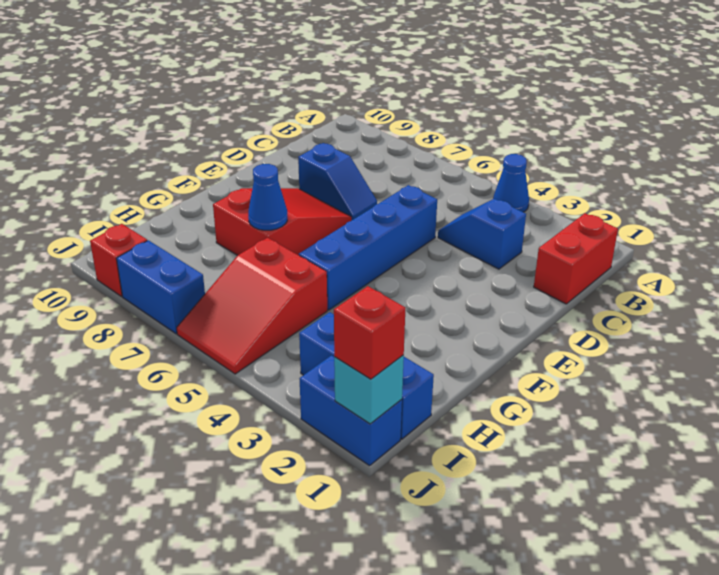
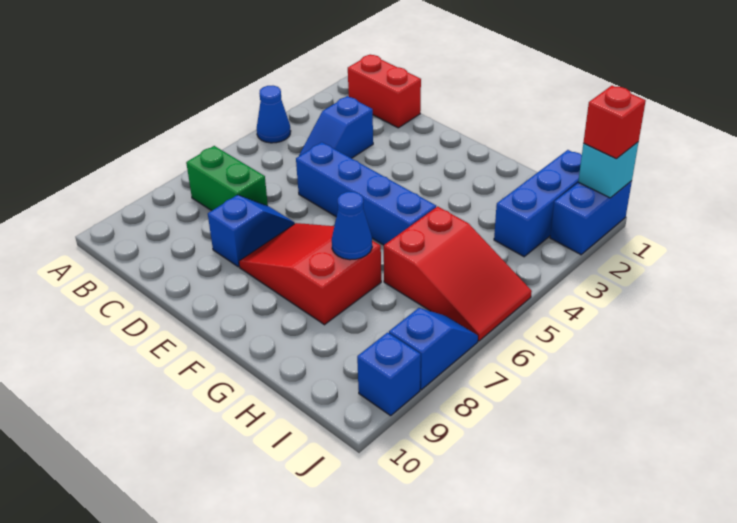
none -> green brick B7:C7 level 1
blue brick J7:J8 level 1 -> blue slope J7:J8 level 1 top 8
red brick J9 level 1 -> blue brick J9 level 1

